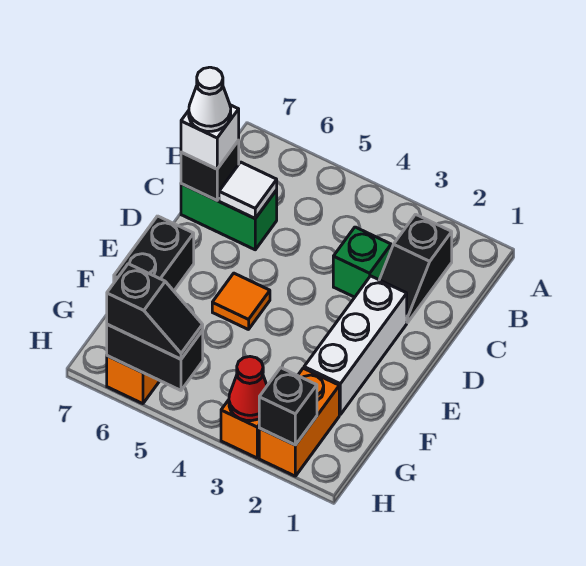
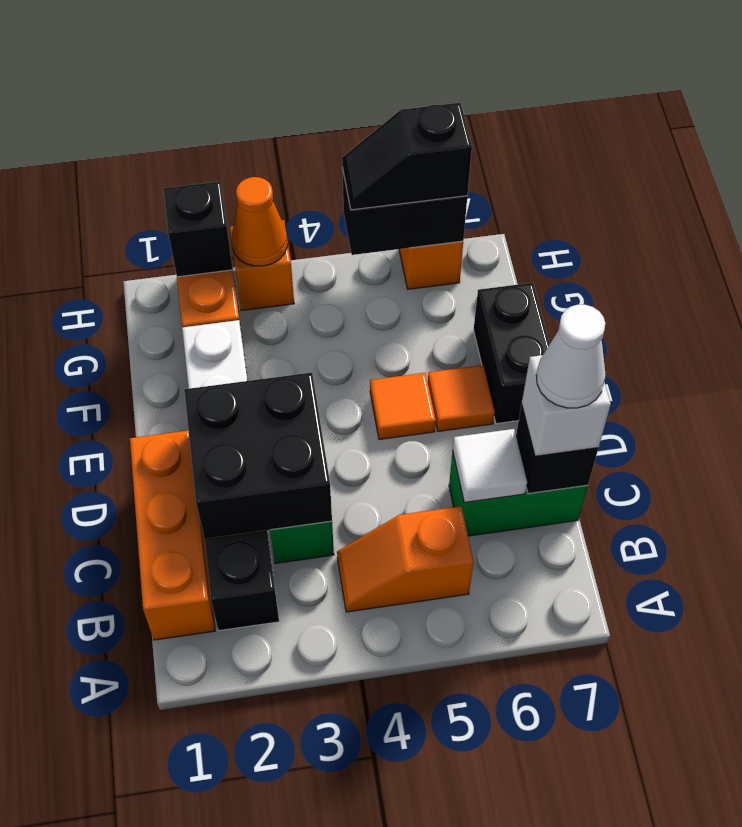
none -> orange brick B1:D1 level 1
none -> orange slope B4:B5 level 1 top 5
none -> black brick C2:D3 level 2
none -> orange tile E6 level 1
red cone H3 level 2 -> orange cone H3 level 2

